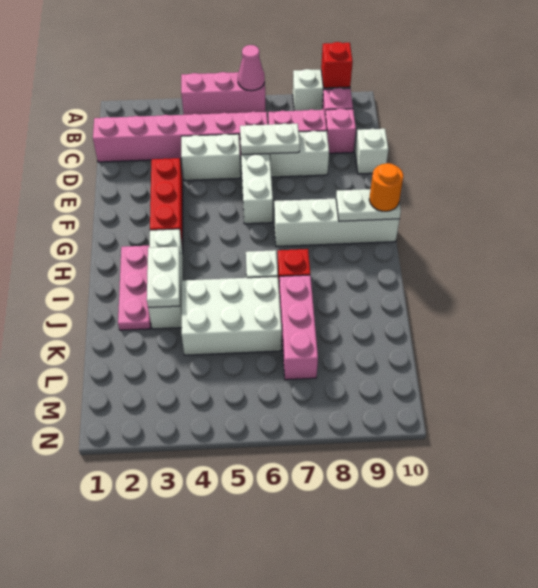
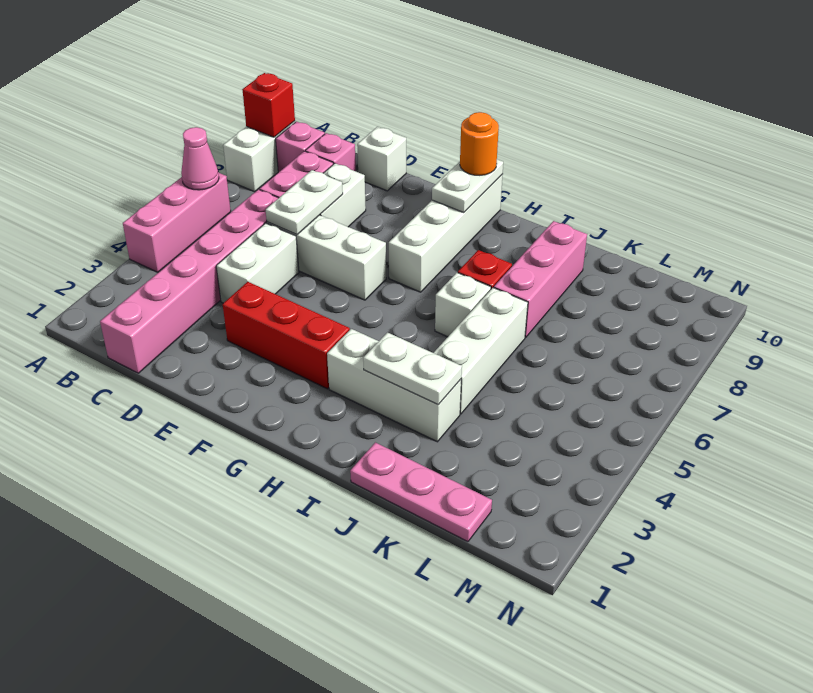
pink plate H2:J2 level 1 -> pink plate J1:L1 level 1
white brick J4:K6 level 1 -> white brick J4:J6 level 1
pink brick J7:L7 level 1 -> pink brick J7:J9 level 1

